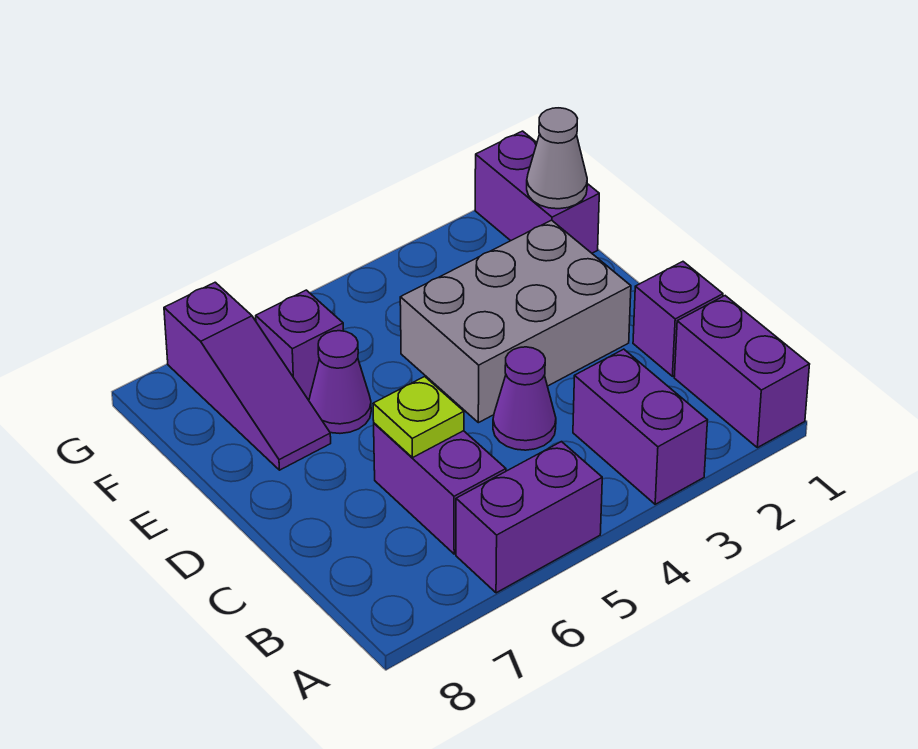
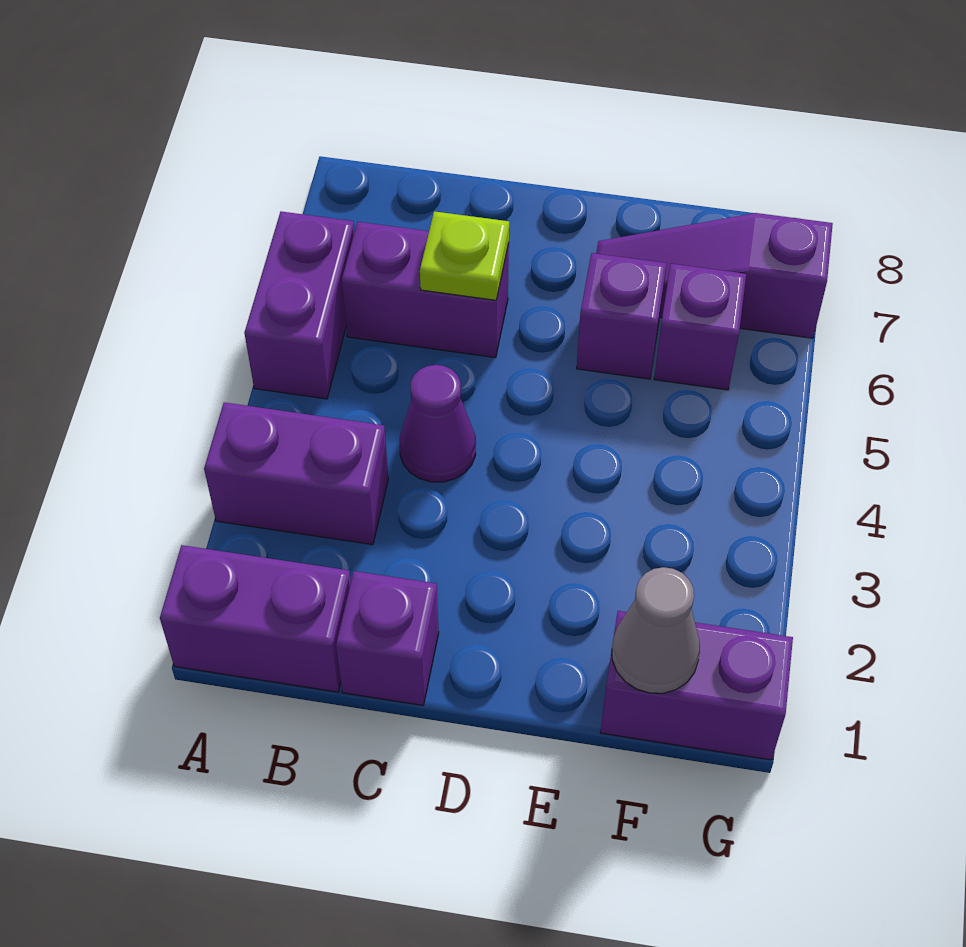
grey brick D2:E4 level 1 -> none
purple cone E6 level 1 -> purple brick E6 level 1

